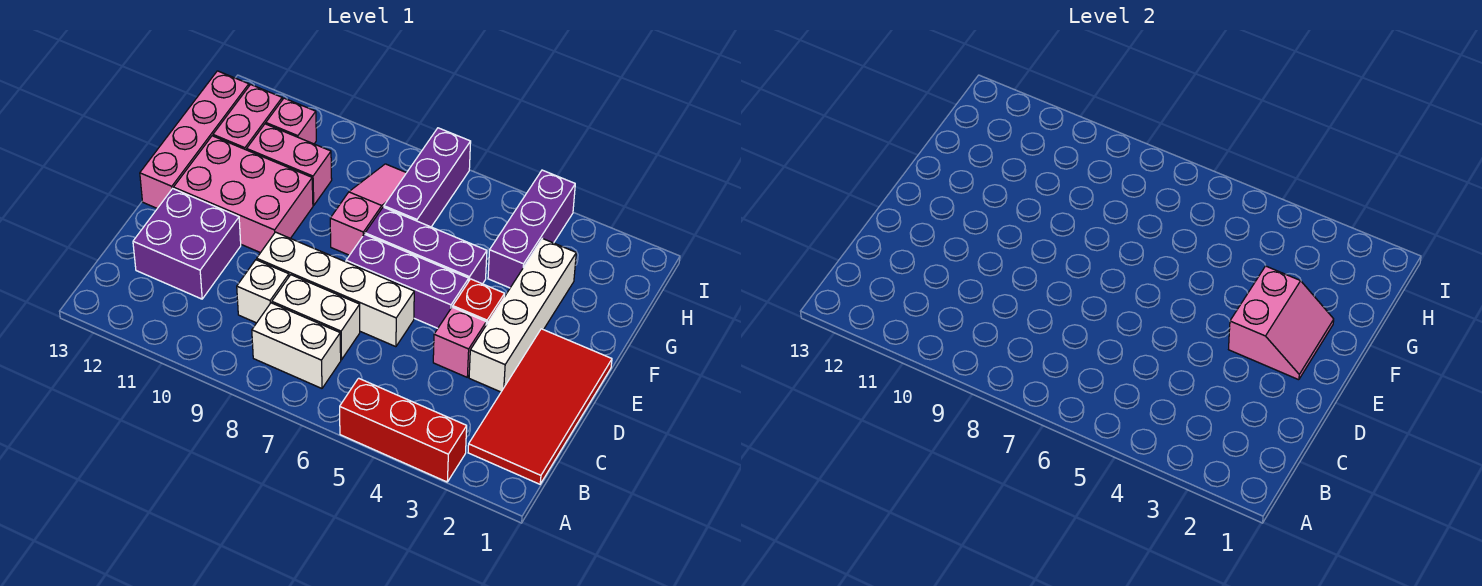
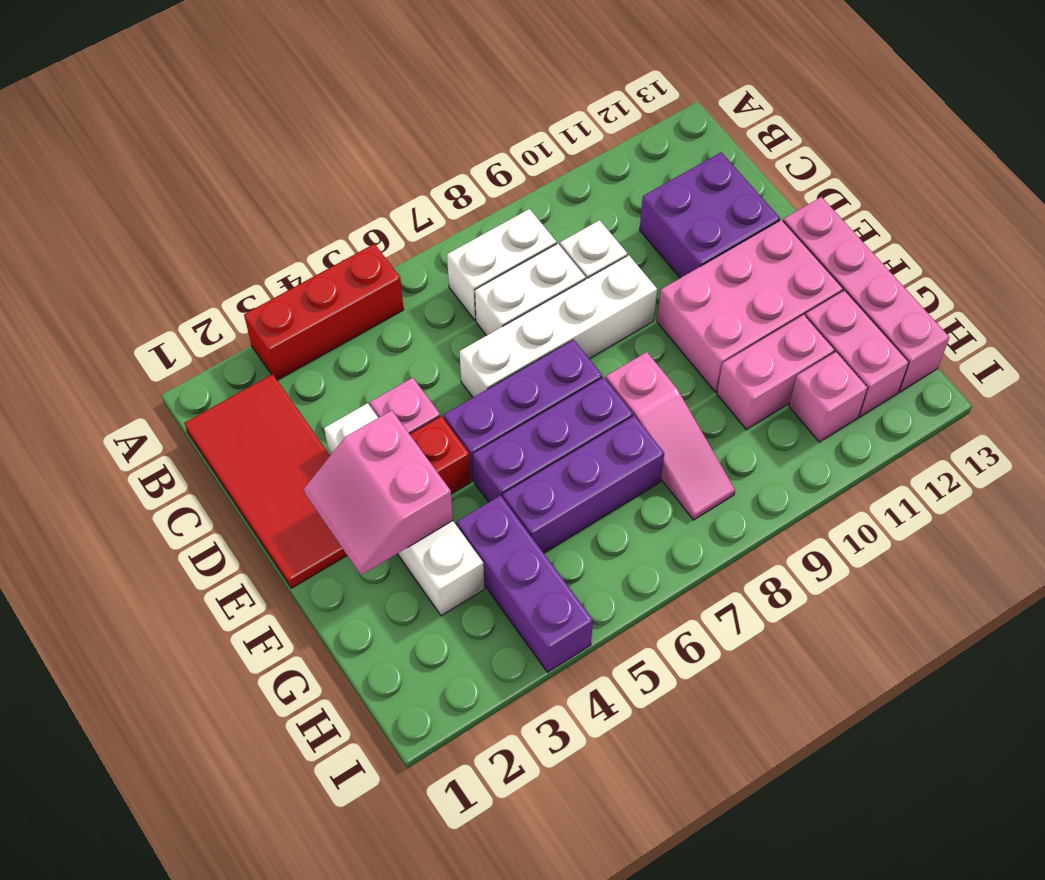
purple brick G7:I7 level 1 -> purple brick G5:G7 level 1

